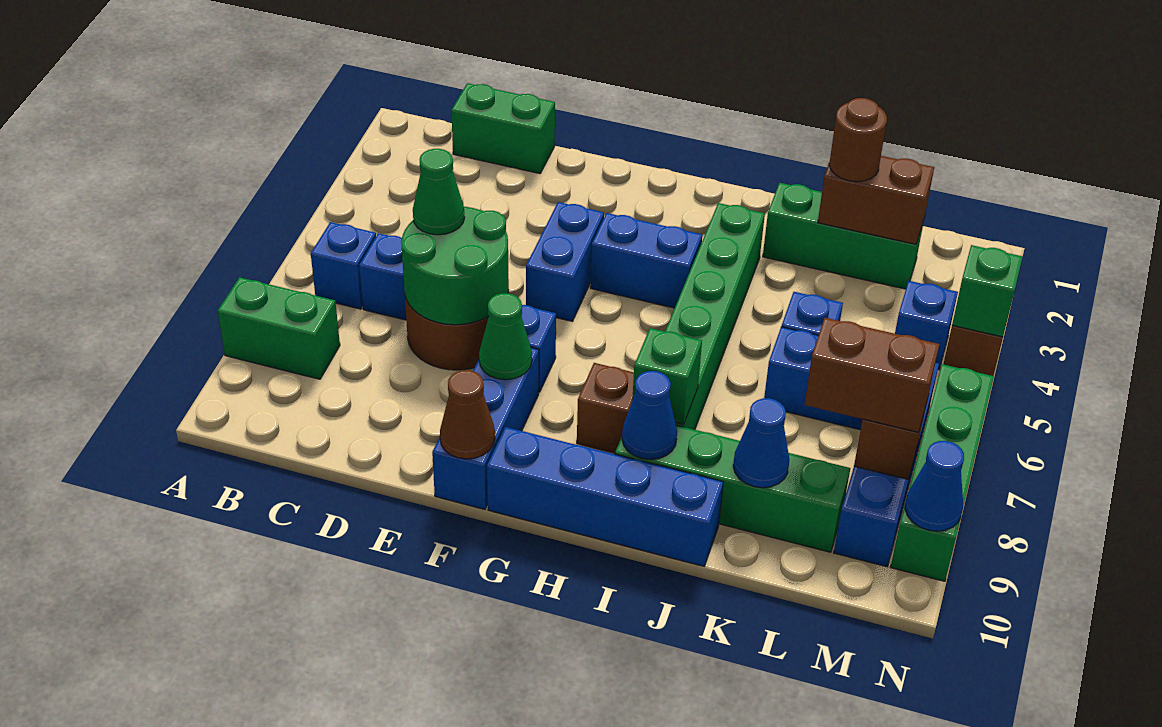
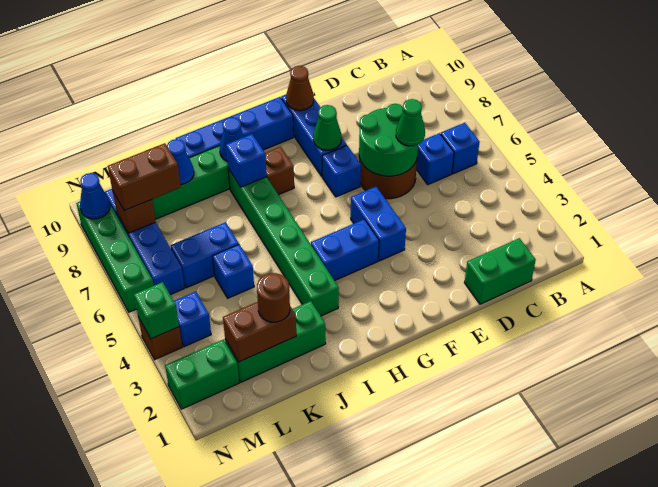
green brick A8:B8 level 1 -> green brick M2:N2 level 1
green brick I8 level 2 -> blue brick I8 level 2

